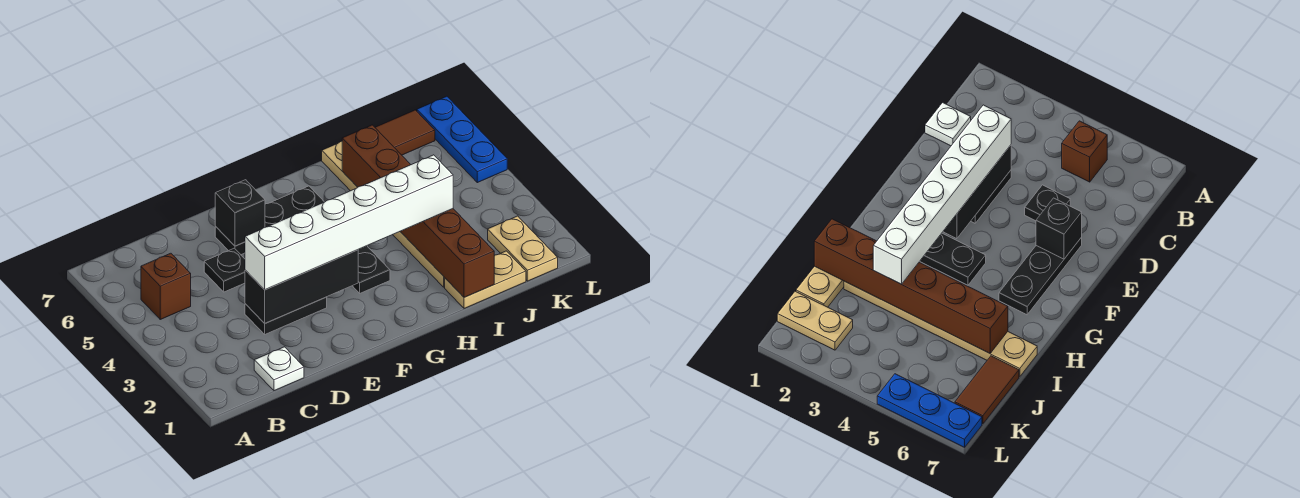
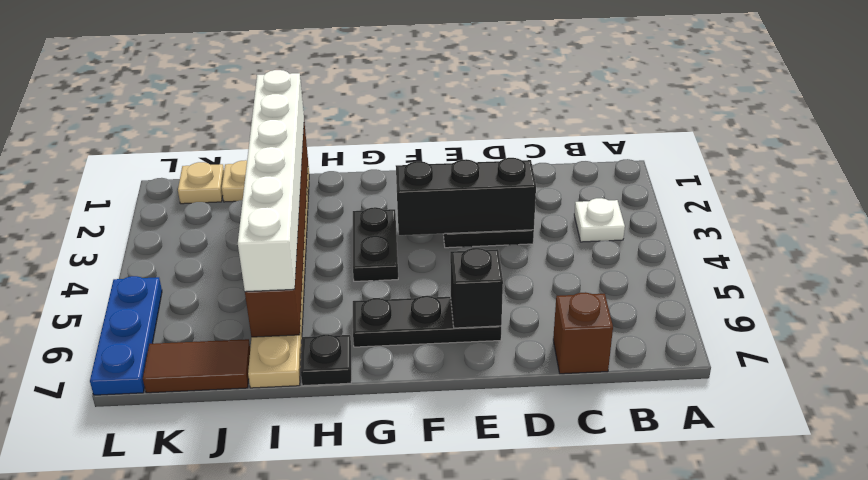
brown brick B5 level 1 -> brown brick C7 level 1
white plate C1 level 1 -> white plate B3 level 1
white brick D3:I3 level 3 -> white brick I1:I6 level 3
black plate D5 level 1 -> black plate H7 level 1
tan plate K1:K2 level 1 -> tan plate K1 level 1

